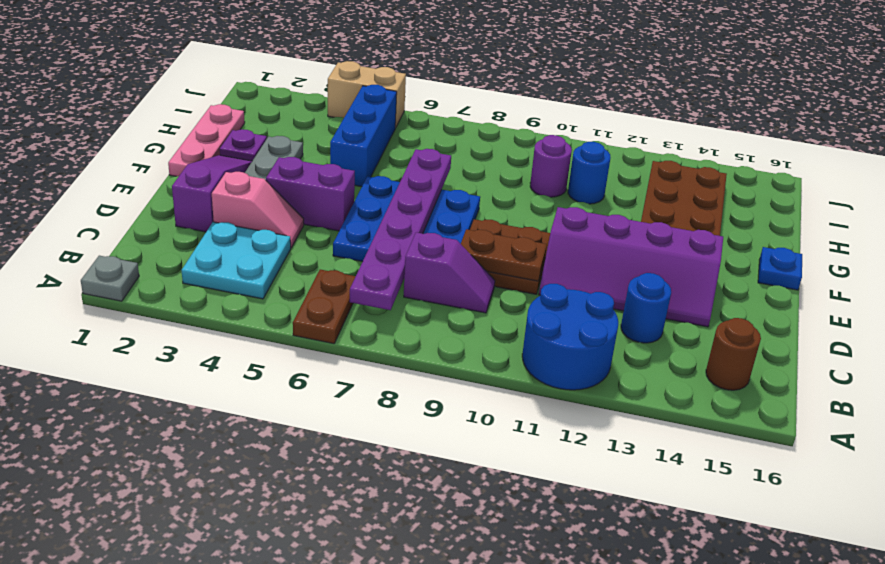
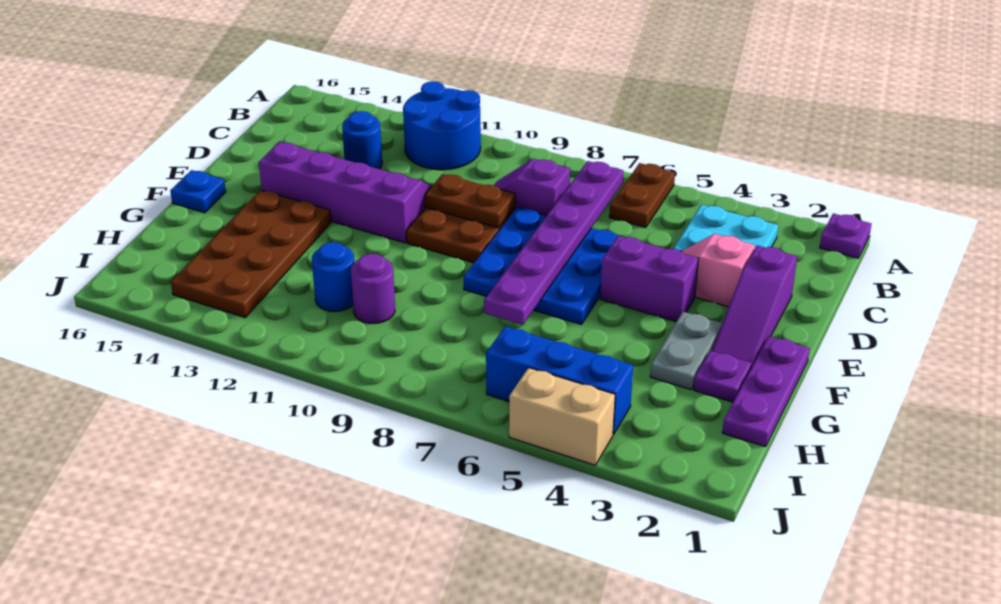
grey plate A1 level 1 -> purple plate A1 level 1
brown round brick B15 level 1 -> none
pink plate F1:H1 level 1 -> purple plate F1:H1 level 1
blue brick G5:I5 level 1 -> blue brick I4:I6 level 1

